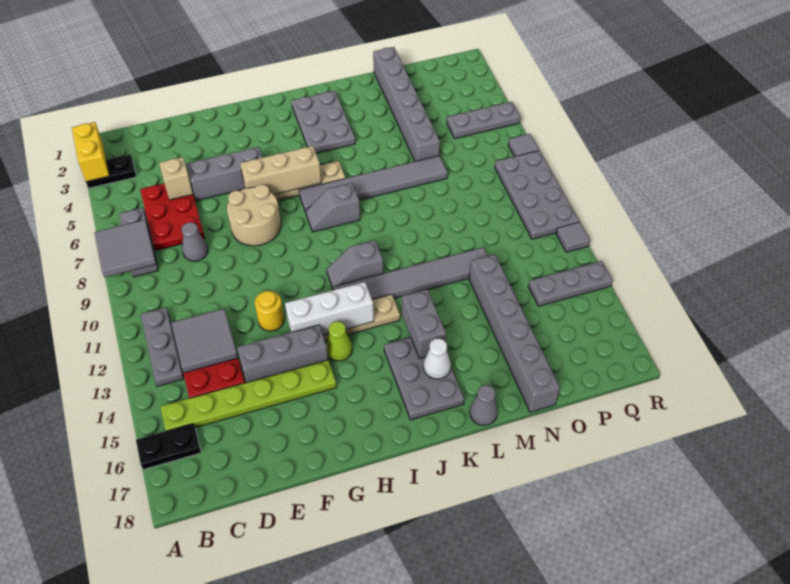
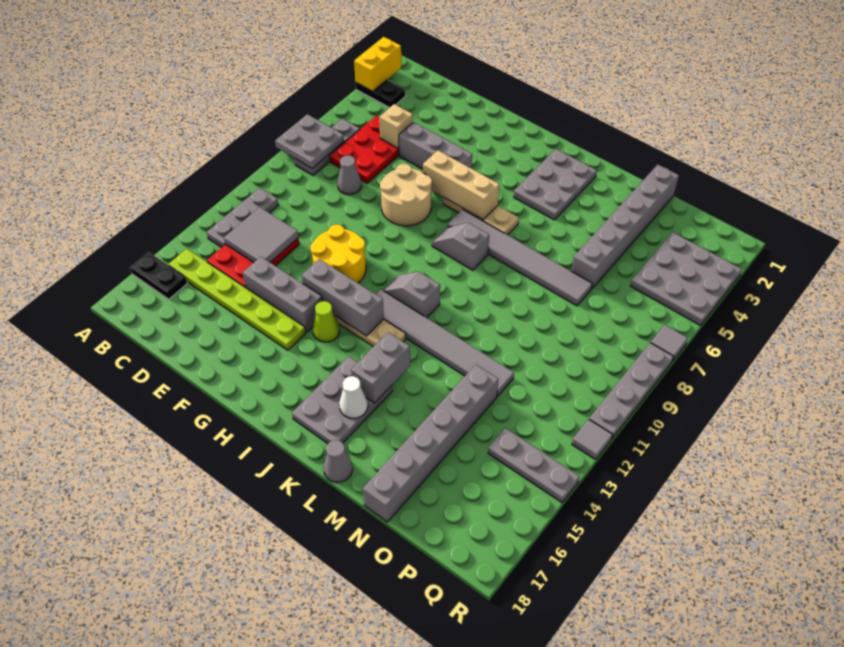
grey tile A7:B8 level 2 -> grey plate A7:B8 level 2
yellow round brick F12 level 1 -> yellow round brick F11:G12 level 1
white brick G13:I13 level 2 -> grey brick G13:I13 level 2
grey plate P5:R5 level 1 -> grey plate P3:R5 level 1
grey plate Q8:R11 level 1 -> grey plate R8:R11 level 1

